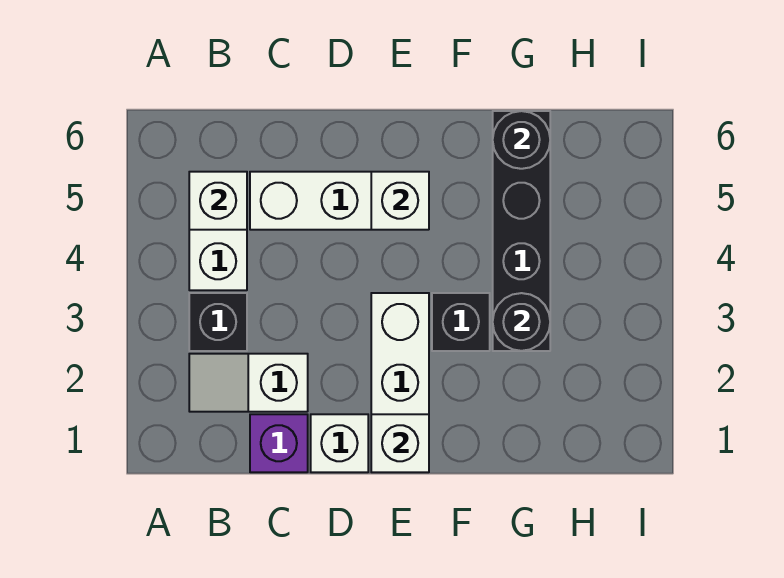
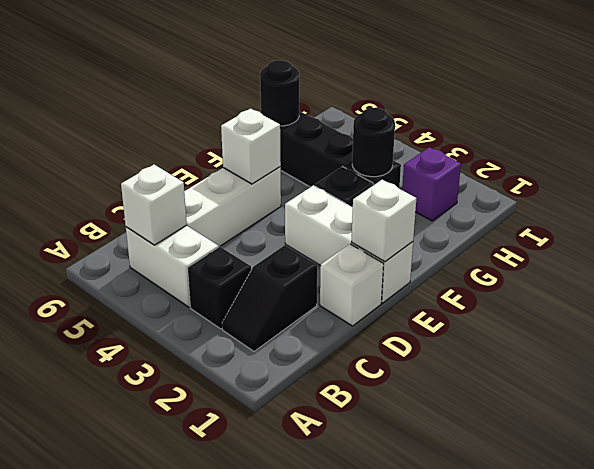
white slope B2:C2 level 1 top C -> black slope B2:C2 level 1 top C
purple brick C1 level 1 -> purple brick H2 level 1

